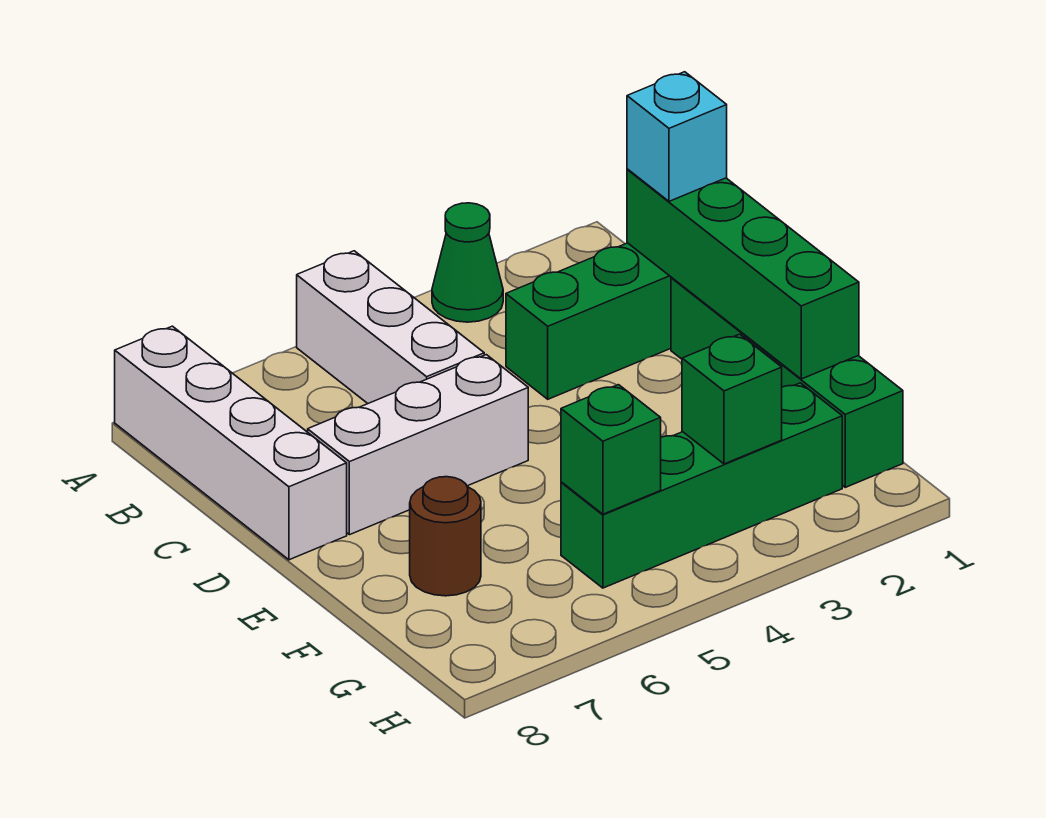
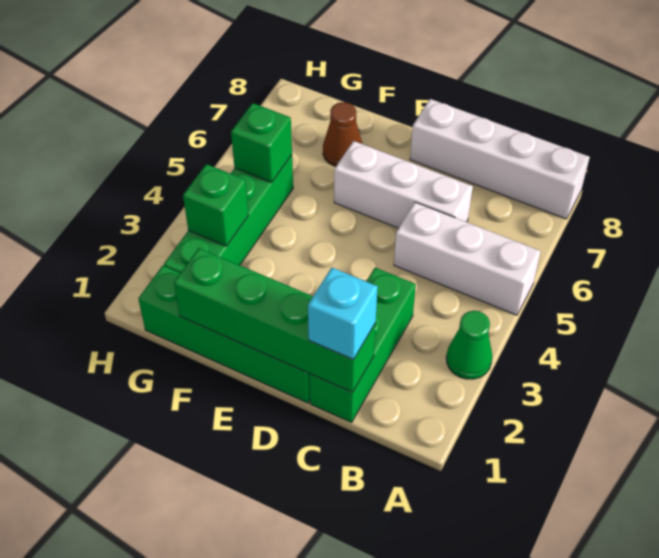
white brick D5:D7 level 1 -> white brick C6:E6 level 1
brown round brick F7 level 1 -> brown cone F7 level 1

